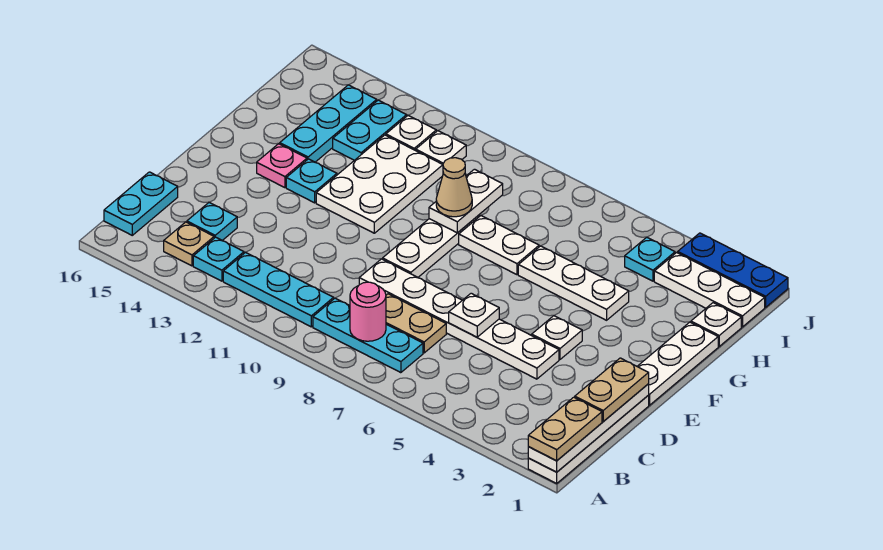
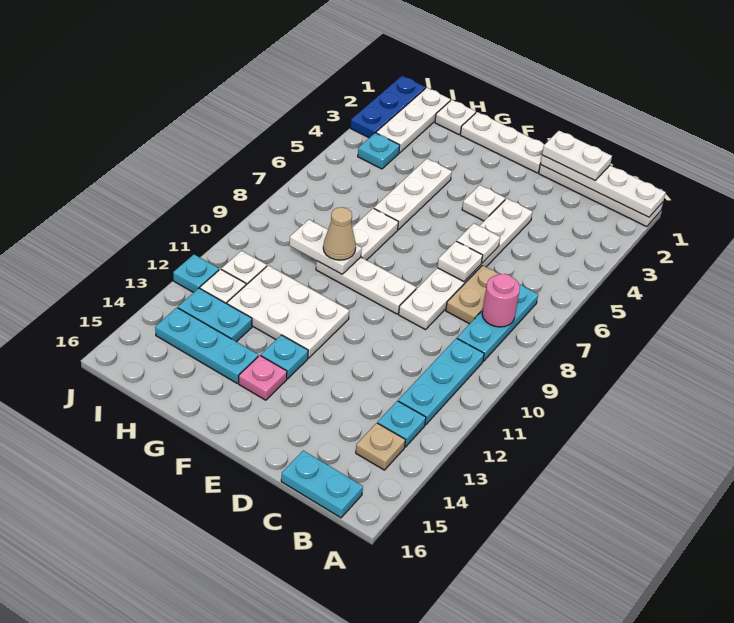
tan plate A1:B1 level 3 -> none
tan plate C1:D1 level 3 -> white plate C1:D1 level 3
cyan plate C14 level 1 -> cyan plate J12 level 1
none -> white plate D7 level 2

